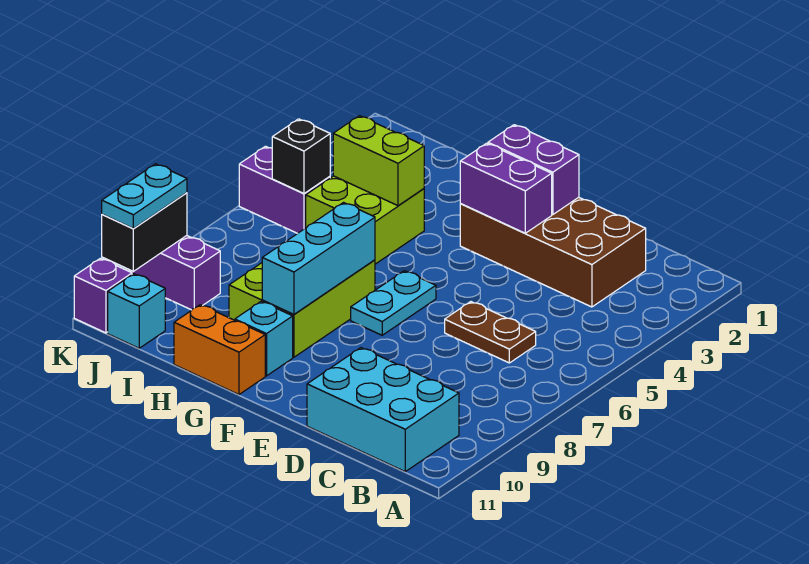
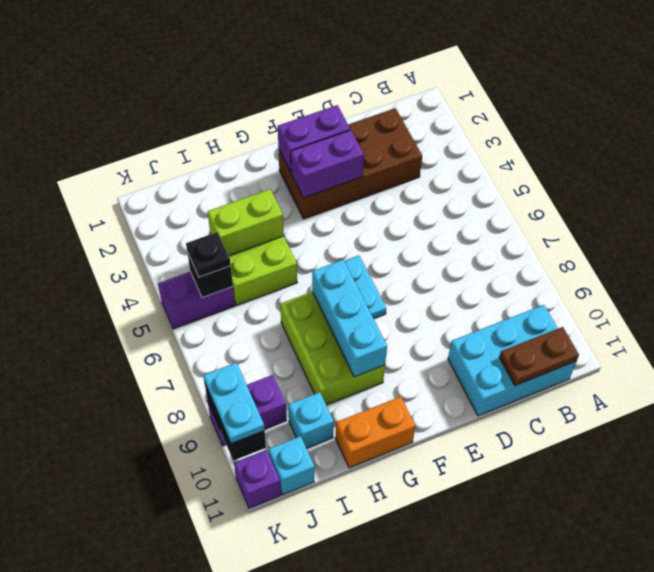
brown plate C6:D6 level 1 -> brown plate B11:C11 level 2
cyan brick G10 level 1 -> cyan brick I10 level 1
none -> black plate J5 level 3

